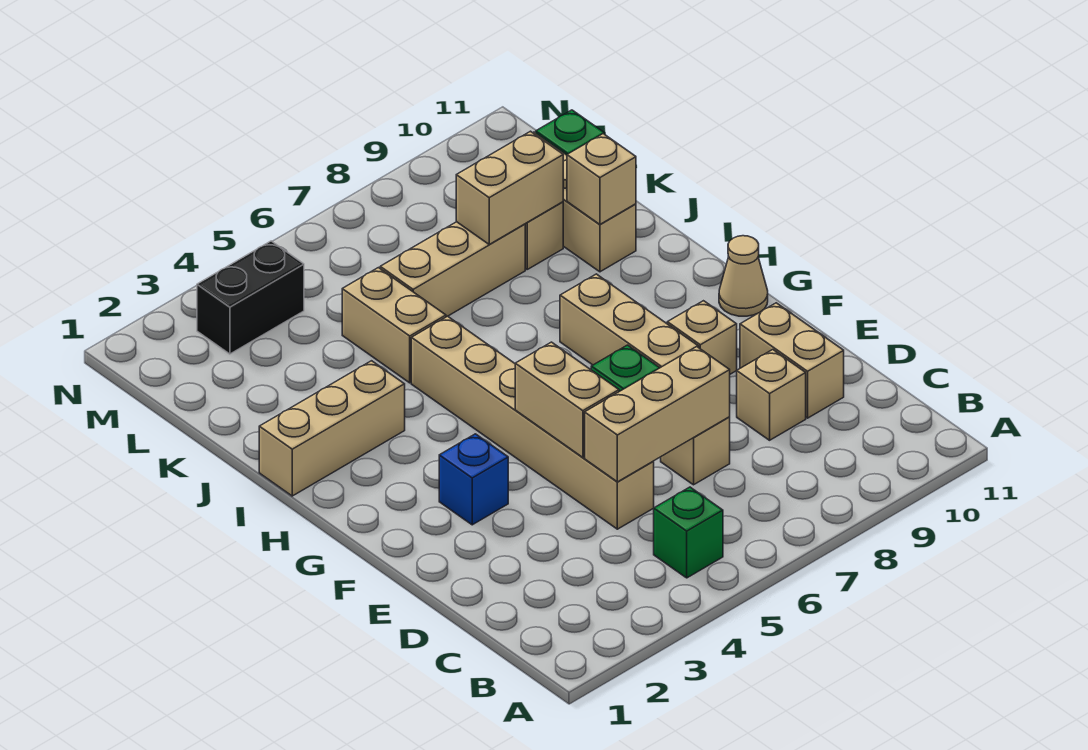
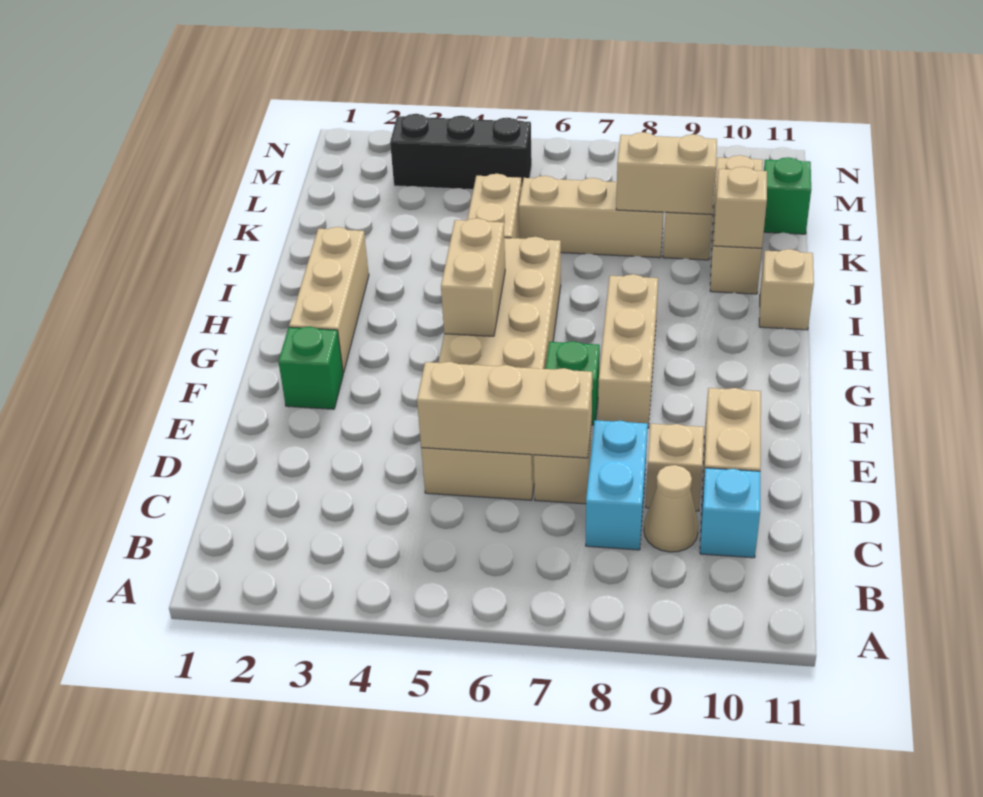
green brick B5 level 1 -> green brick F2 level 1
none -> cyan brick C8:D8 level 1
none -> cyan brick C10 level 1
tan brick D5:I5 level 1 -> tan brick D5:I6 level 1
tan brick E5:F5 level 2 -> tan brick G5:H5 level 2
blue brick F3 level 1 -> none
tan brick F9 level 1 -> tan brick I11 level 1
tan cone G11 level 1 -> tan cone C9 level 1
tan brick I1:I3 level 1 -> tan brick G2:I2 level 1
black brick M3:M4 level 1 -> black brick M3:M5 level 1

